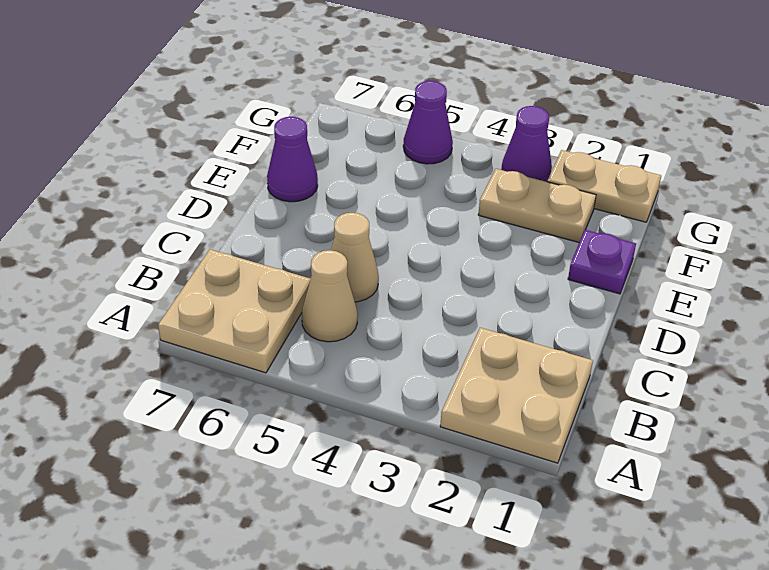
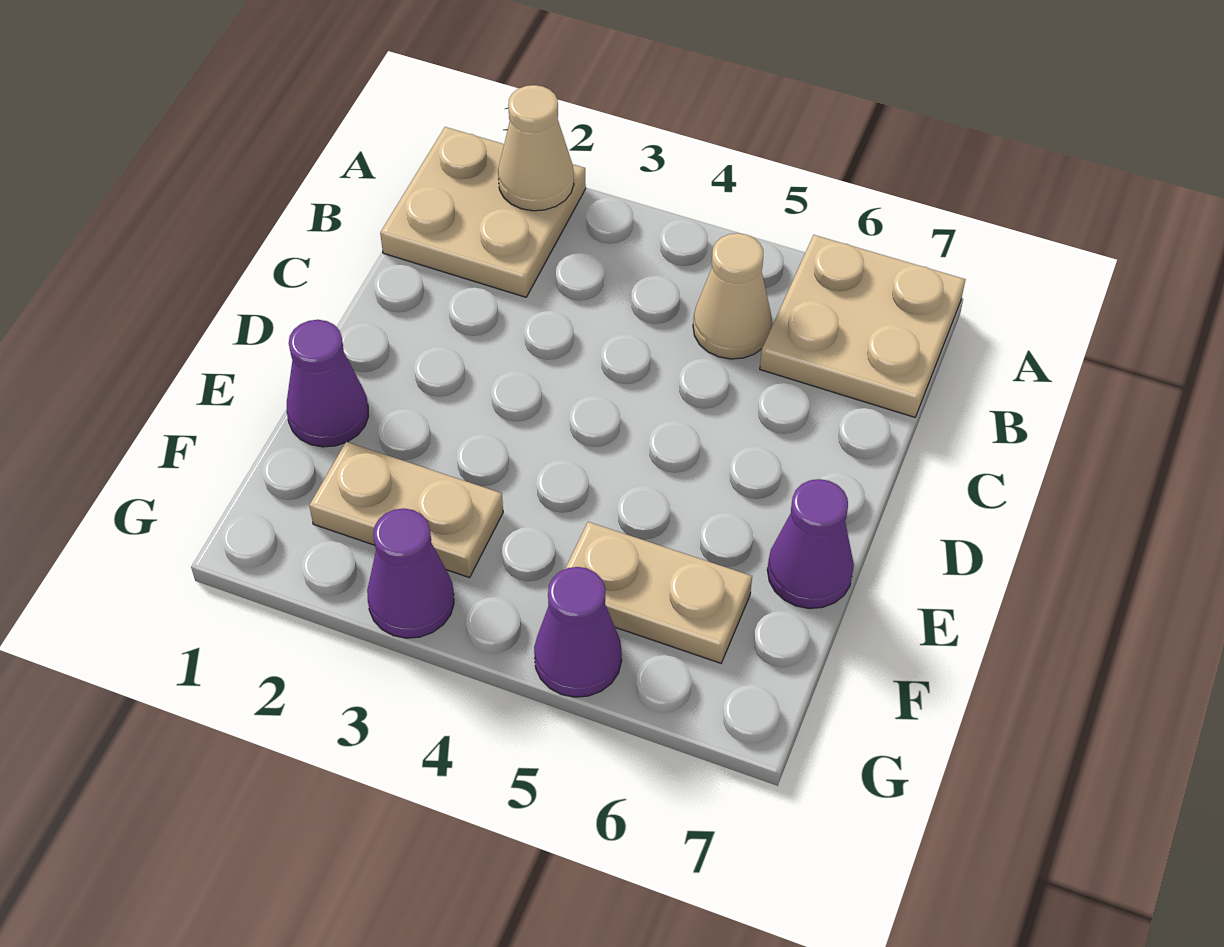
tan cone C5 level 1 -> tan cone A2 level 2
purple plate E1 level 1 -> purple cone E1 level 1
tan plate G1:G2 level 1 -> tan plate F5:F6 level 1

